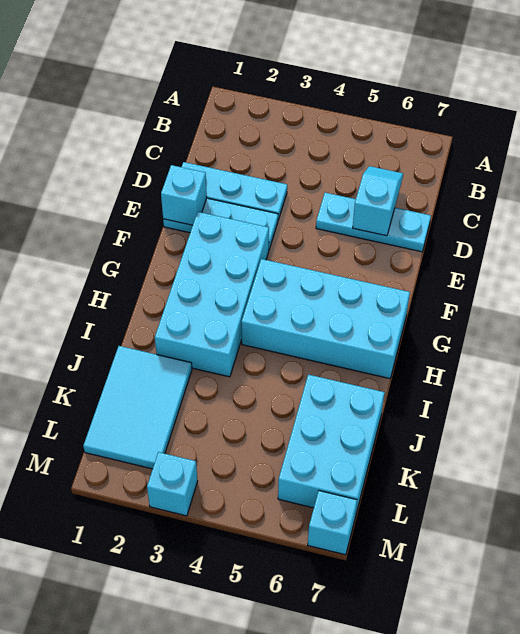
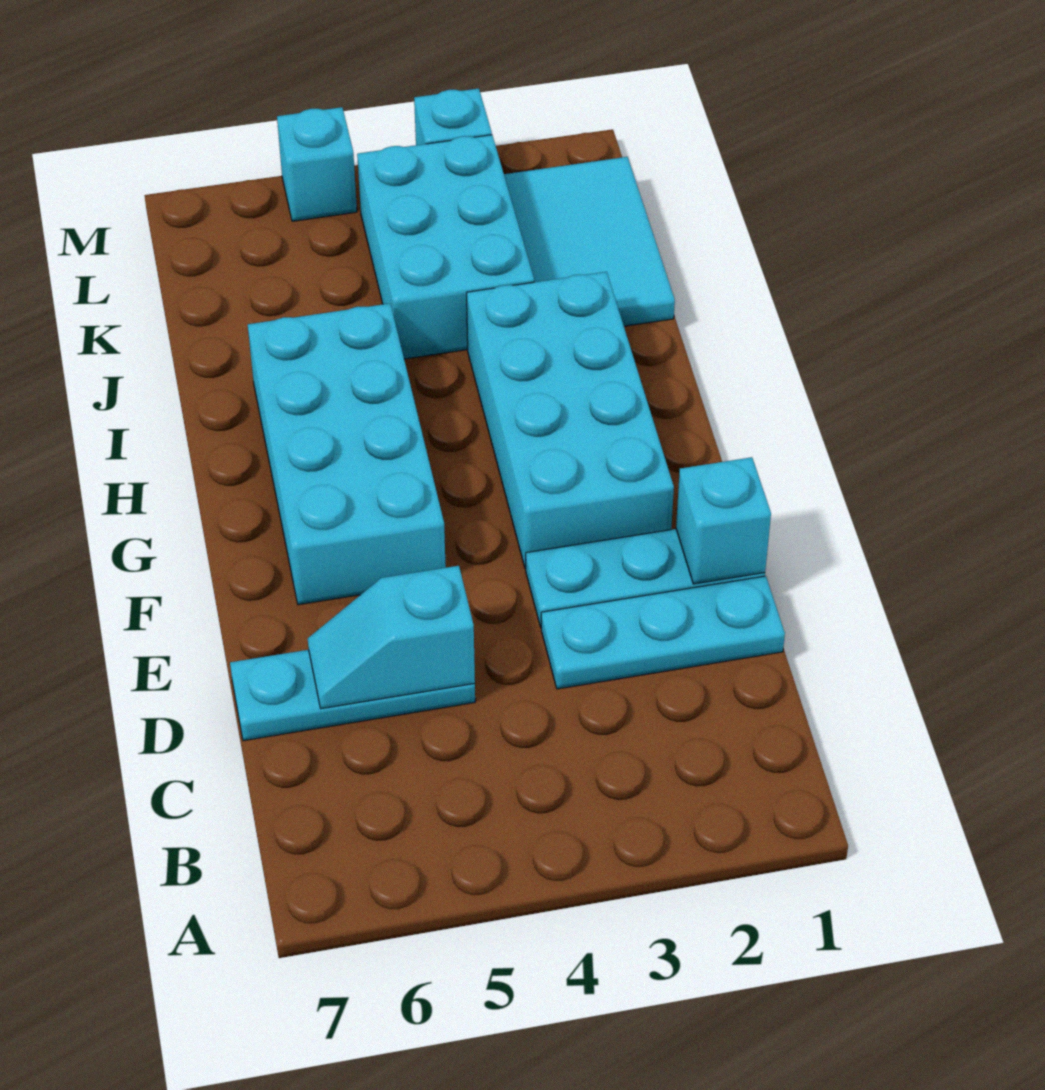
cyan slope C6:D6 level 2 top D -> cyan slope D5:D6 level 2 top 5
cyan brick G4:H7 level 1 -> cyan brick F5:I6 level 1
cyan brick J6:L7 level 1 -> cyan brick J3:L4 level 1
cyan brick M7 level 1 -> cyan brick M5 level 1

